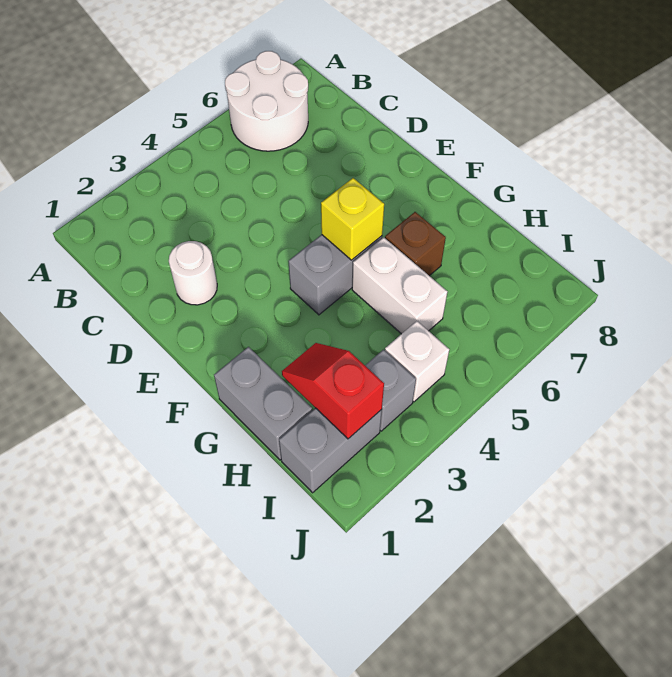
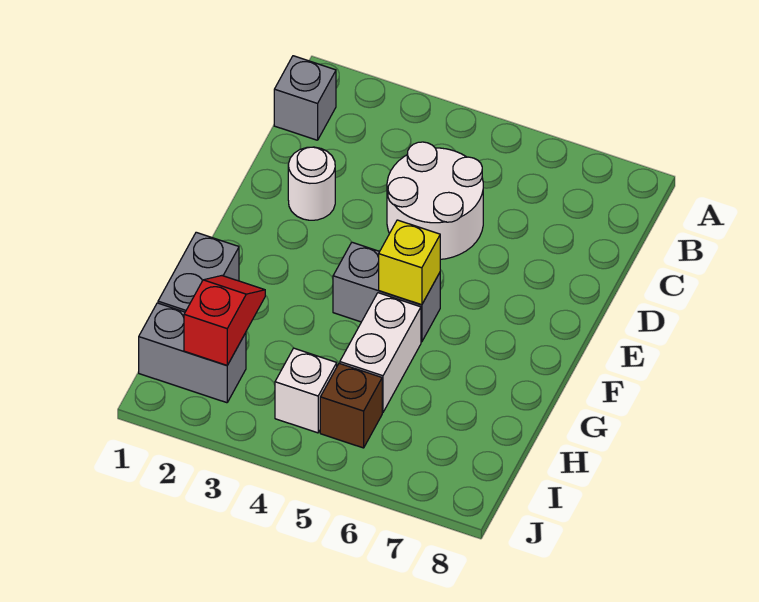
white round brick A6:B7 level 1 -> white round brick C4:D5 level 1
brown brick G6 level 1 -> brown brick I5 level 1
grey brick I3 level 1 -> grey brick B1 level 1

